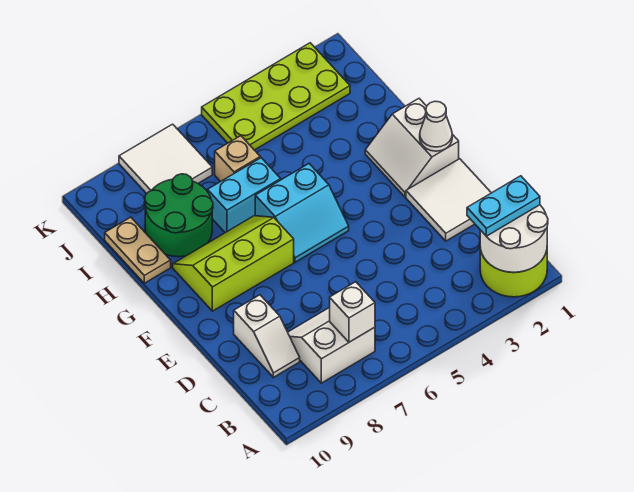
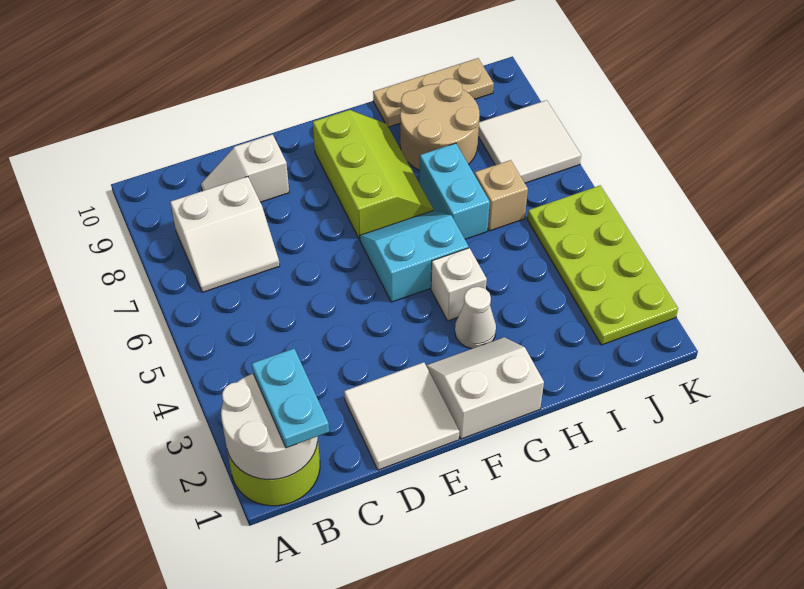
white slope B7:C8 level 1 top B -> white slope B7:C8 level 1 top 8
white brick B7 level 2 -> white brick G4 level 1
white cone F1 level 2 -> white cone G3 level 1
cyan slope F5:G6 level 1 top G -> cyan slope F5:G6 level 1 top 5
green round brick H8:I9 level 1 -> tan round brick H8:I9 level 1
tan plate H10:I10 level 1 -> tan plate H10:J10 level 1

